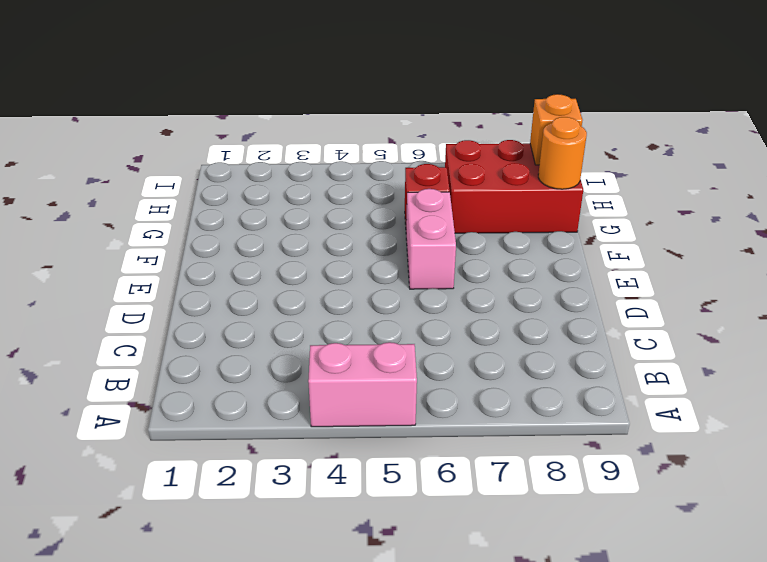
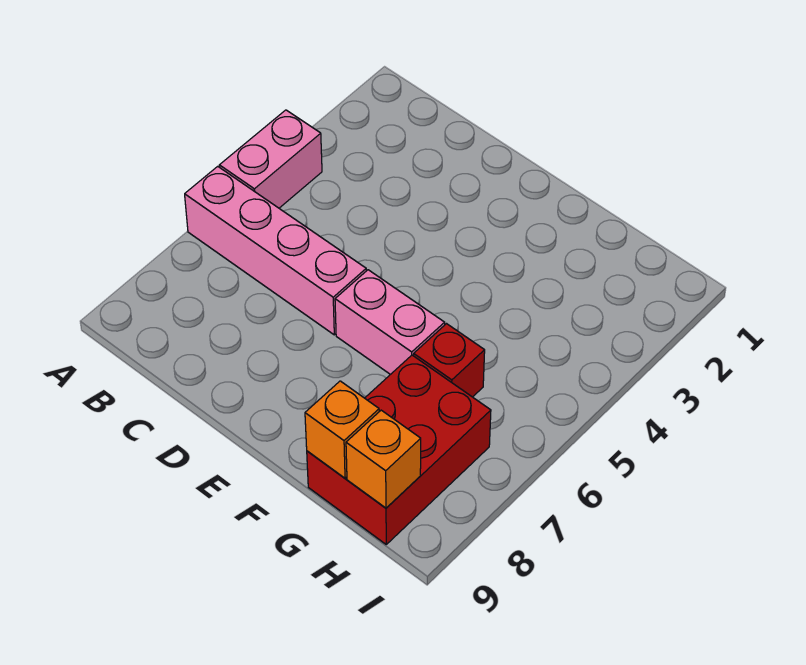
none -> pink brick A6:D6 level 1
orange round brick G9 level 2 -> orange brick G9 level 2

